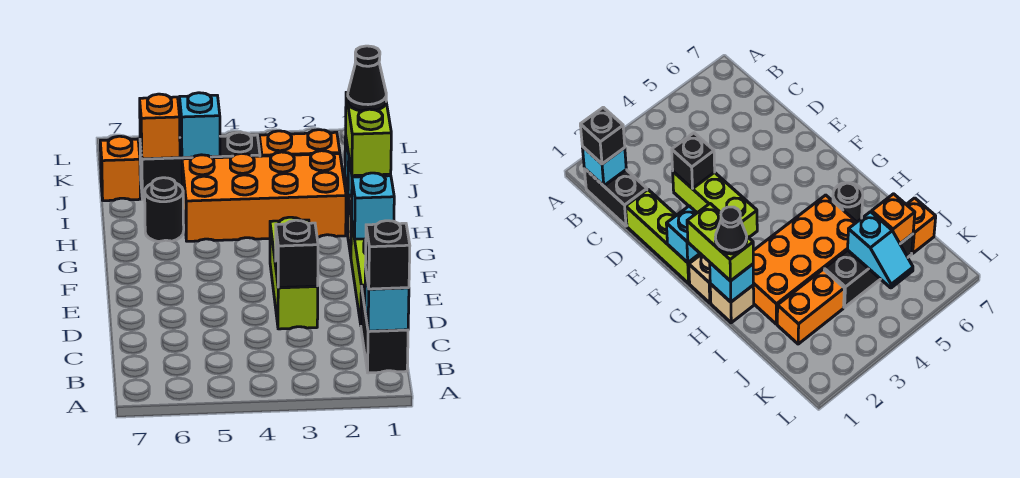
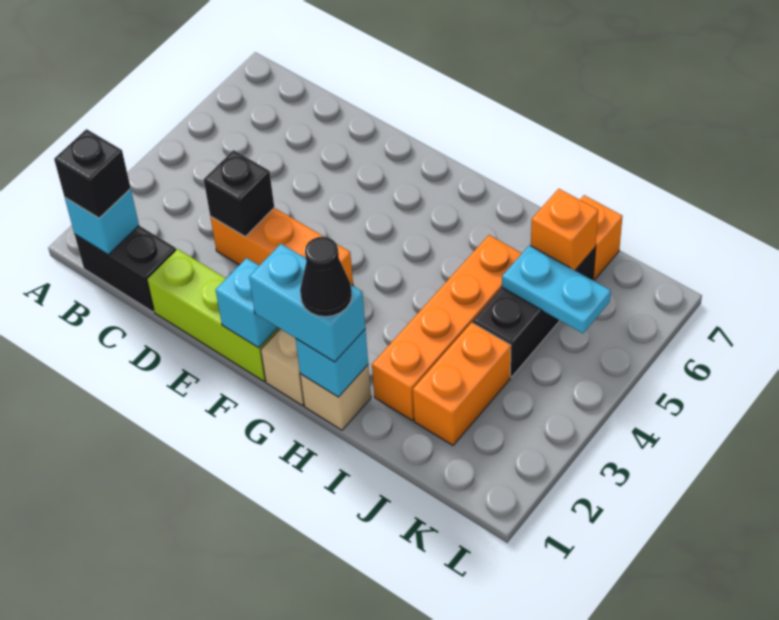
lime brick D3:F3 level 1 -> orange brick D3:F3 level 1
lime brick G1:H1 level 3 -> cyan brick G1:H1 level 3
orange brick H2:I5 level 1 -> orange brick I2:I5 level 1
black round brick H6 level 1 -> none
cyan slope J5:K5 level 2 top J -> cyan plate J5:K5 level 2

